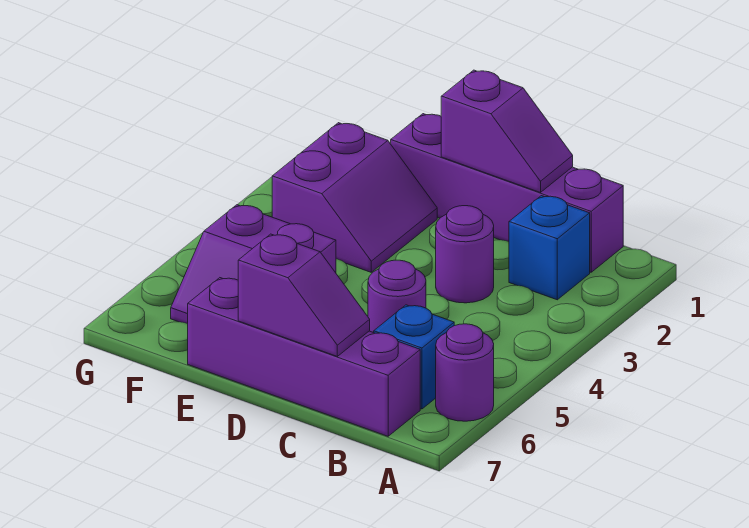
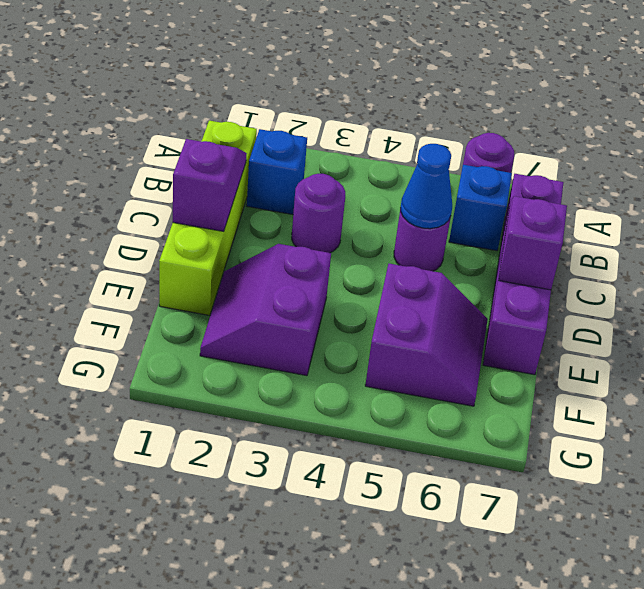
purple brick B1:E1 level 1 -> lime brick B1:E1 level 1
none -> blue cone C5 level 2
purple slope E2:F3 level 1 top F -> purple slope E2:F3 level 1 top 3

